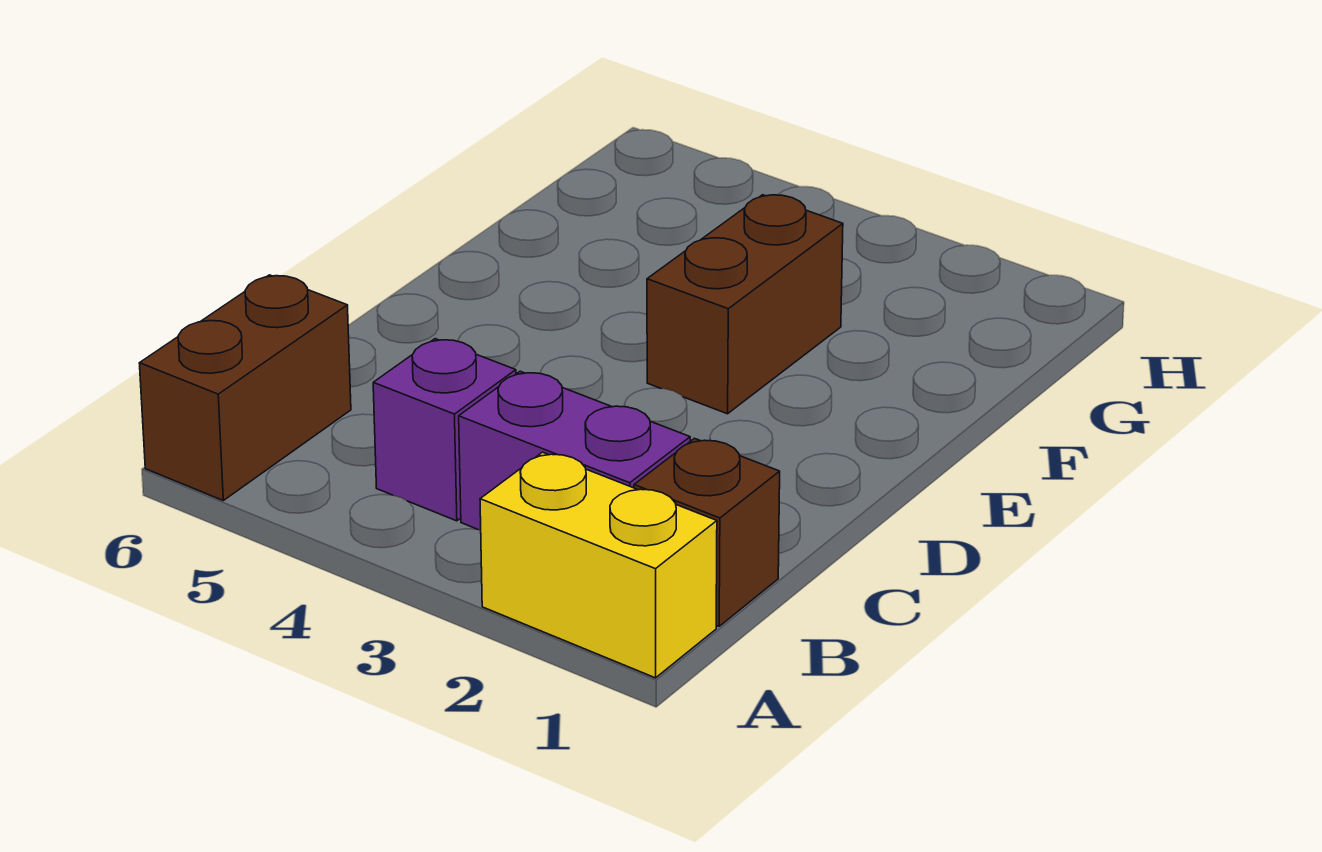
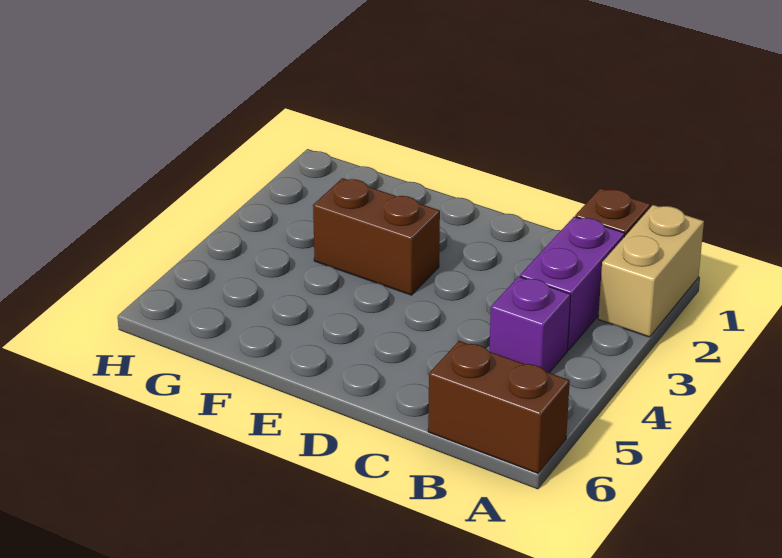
yellow brick A1:A2 level 1 -> tan brick A1:A2 level 1

